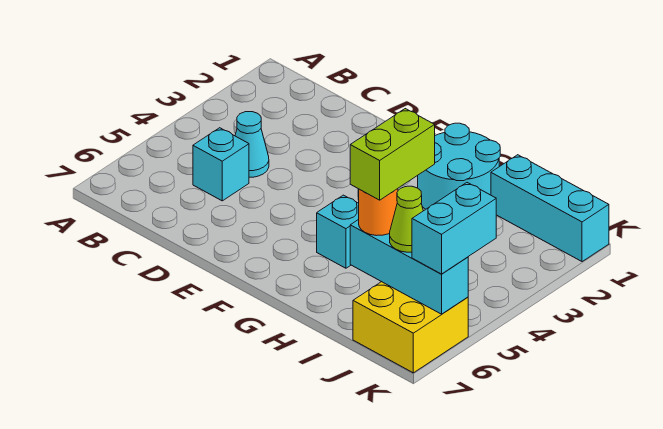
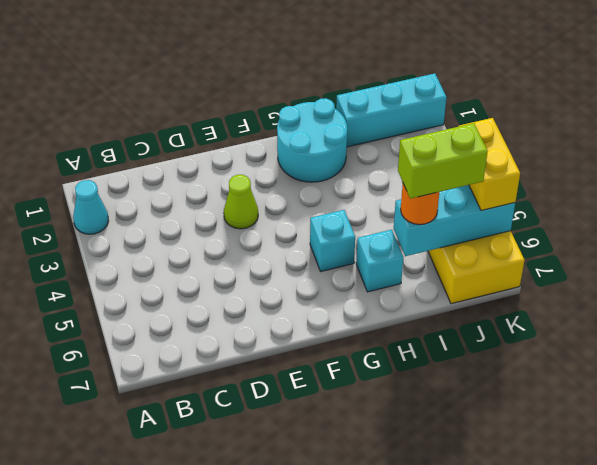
cyan cone C4 level 1 -> cyan cone A2 level 1
cyan brick C5 level 1 -> cyan brick H6 level 1
lime brick I5:I6 level 4 -> lime brick I6:J6 level 4
lime cone J6 level 3 -> lime cone E3 level 1
cyan brick K5:K6 level 3 -> yellow brick K5:K6 level 3

